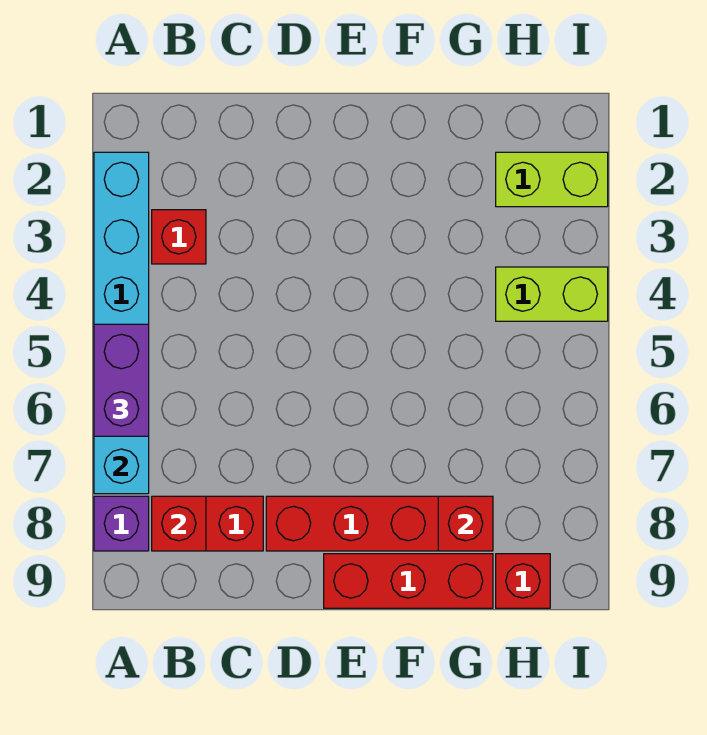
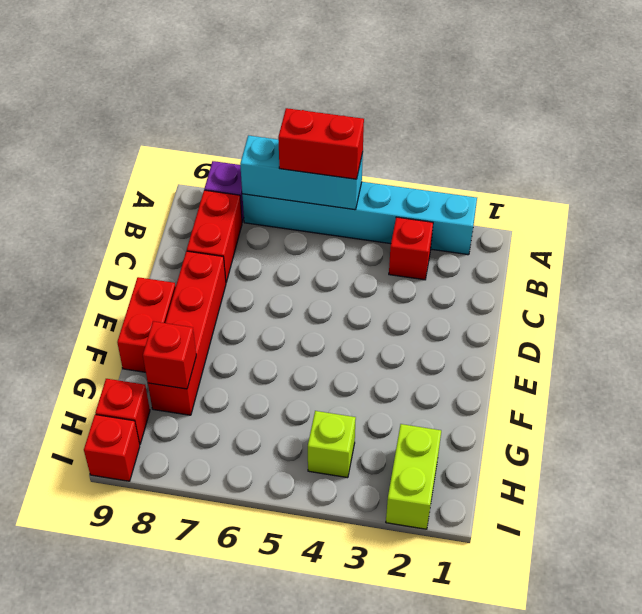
purple brick A5:A6 level 3 -> red brick A5:A6 level 3
red brick B8 level 2 -> red brick I9 level 1
red brick E9:G9 level 1 -> red brick E9:F9 level 1
lime brick H4:I4 level 1 -> lime brick H4 level 1

